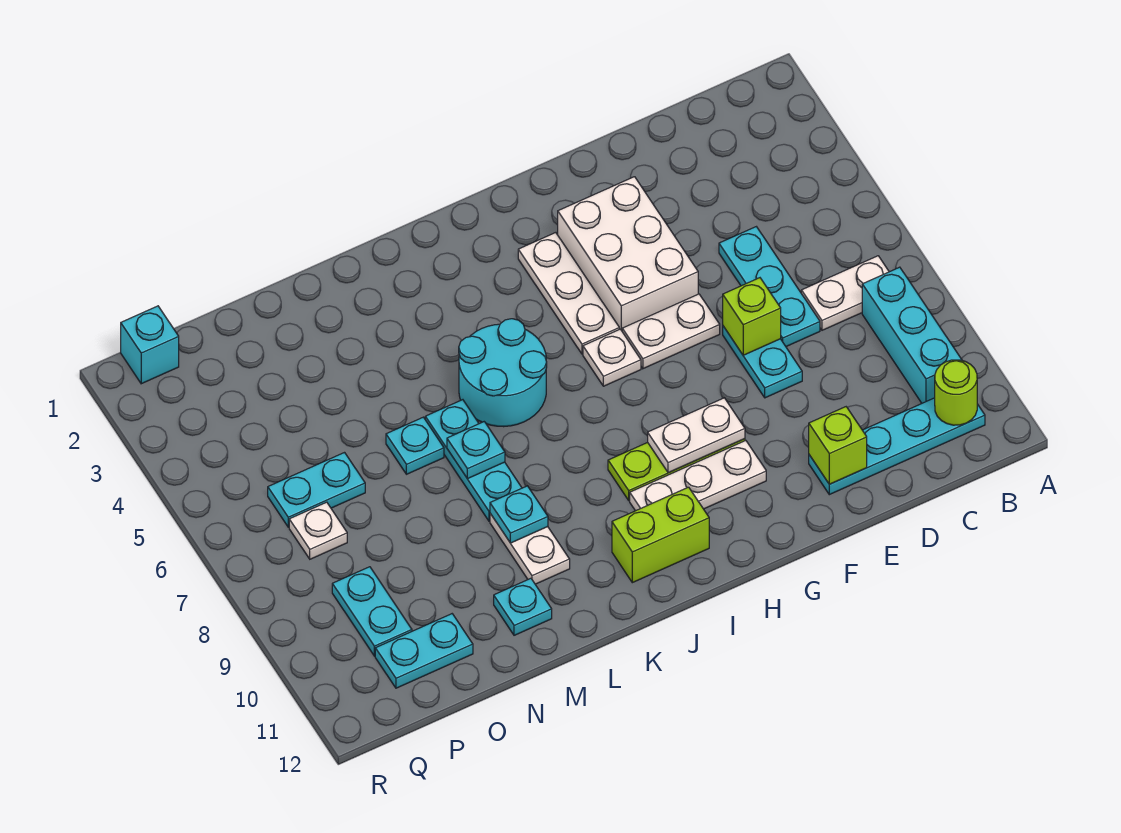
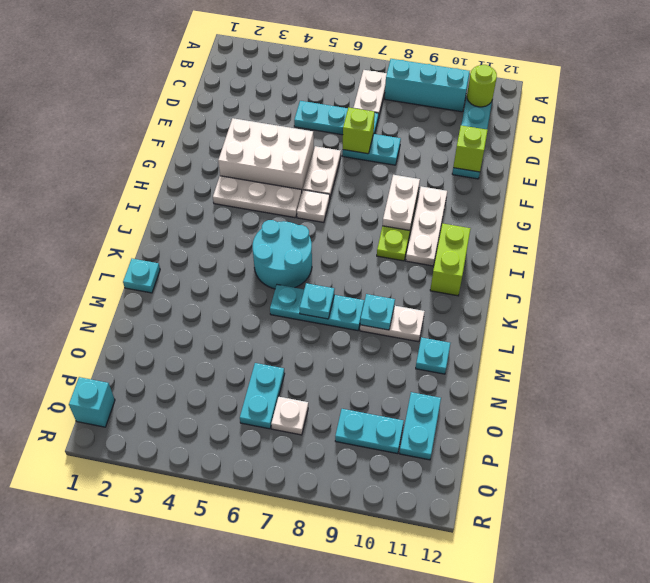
cyan plate M6 level 1 -> cyan plate L1 level 1

